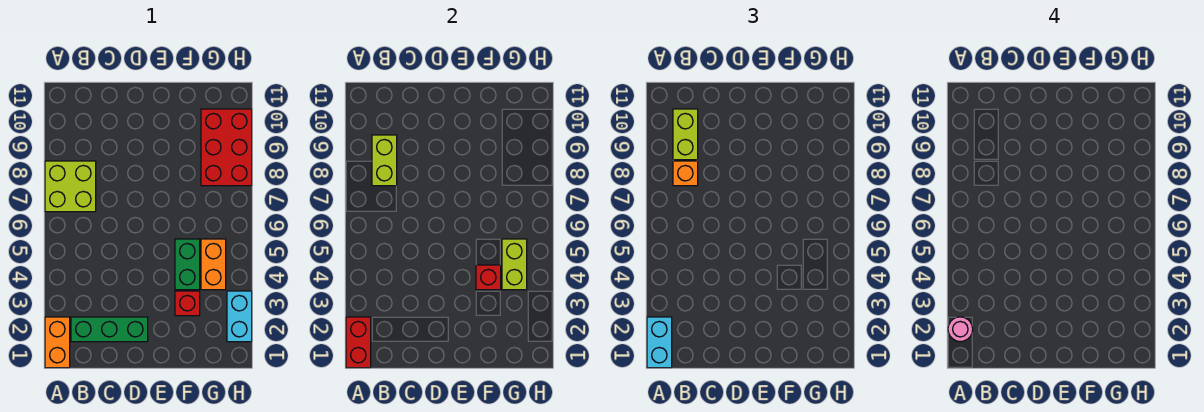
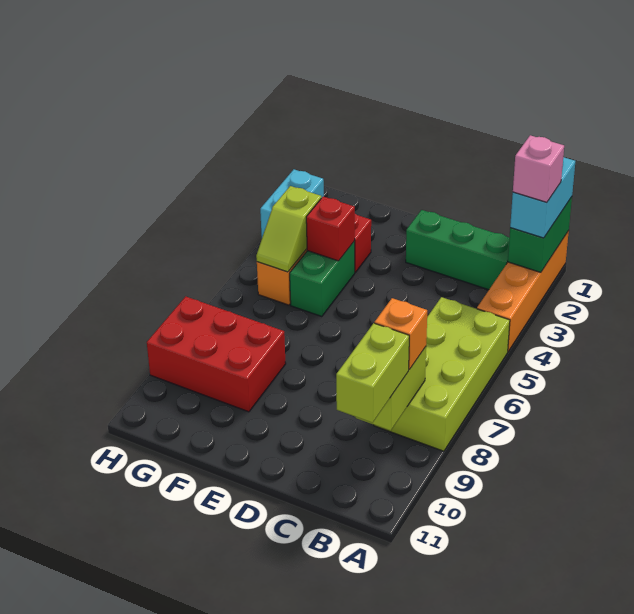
orange brick A1:A2 level 1 -> orange brick A1:A4 level 1
red brick A1:A2 level 2 -> green brick A1:A2 level 2
pink round brick A2 level 4 -> pink brick A2 level 4
lime brick A7:B8 level 1 -> lime brick A5:B8 level 1
lime brick G4:G5 level 2 -> lime slope G4:G5 level 2 top 4
red brick G8:H10 level 1 -> red brick F8:H9 level 1

